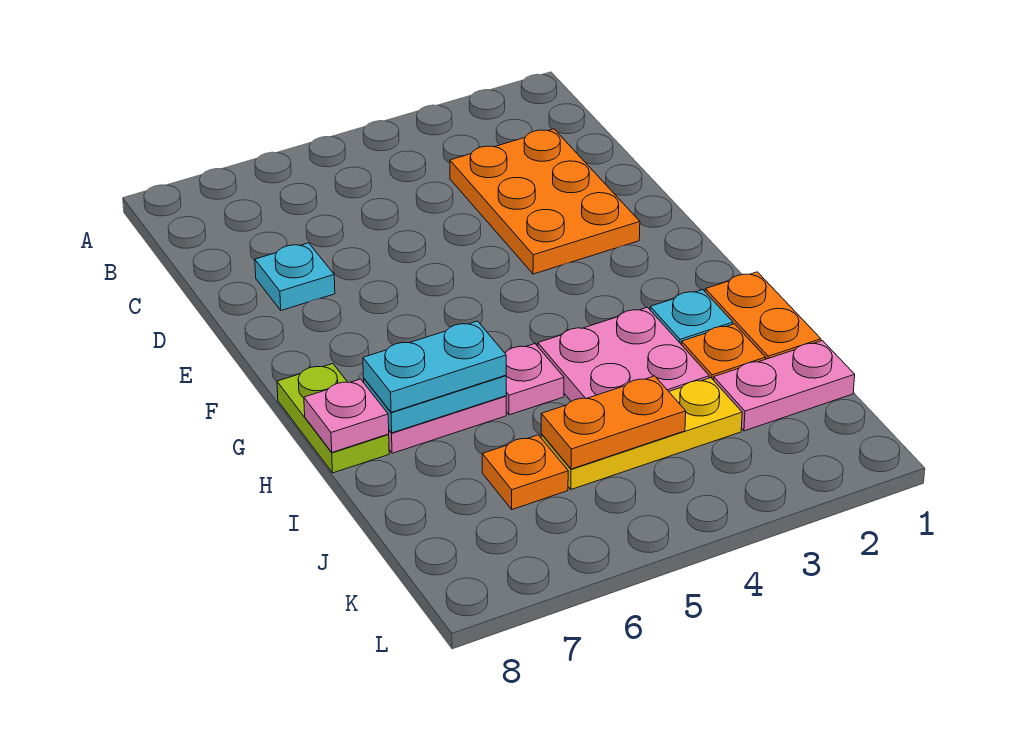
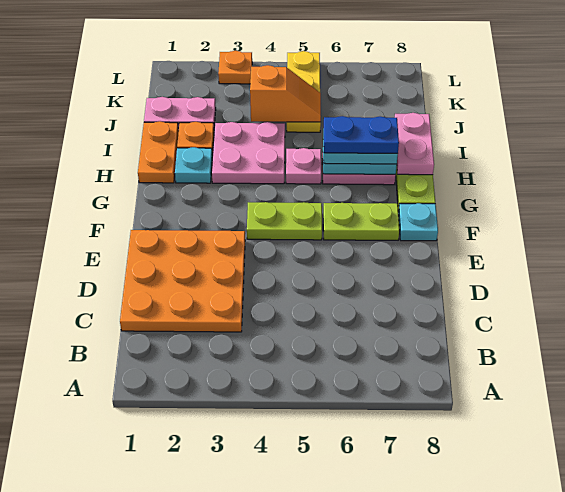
orange plate C2:E3 level 1 -> orange plate C1:E3 level 1
cyan plate D7 level 1 -> cyan plate F8 level 1
none -> lime plate F4:F5 level 1
none -> lime plate F6:F7 level 1
none -> blue plate H6:H7 level 4
pink plate H8 level 2 -> pink plate H8:I8 level 2
yellow plate J3:J5 level 1 -> yellow plate J5:L5 level 1
orange plate J4:J5 level 2 -> orange slope J4:J5 level 2 top 4
orange plate J6 level 1 -> orange plate L3 level 1

